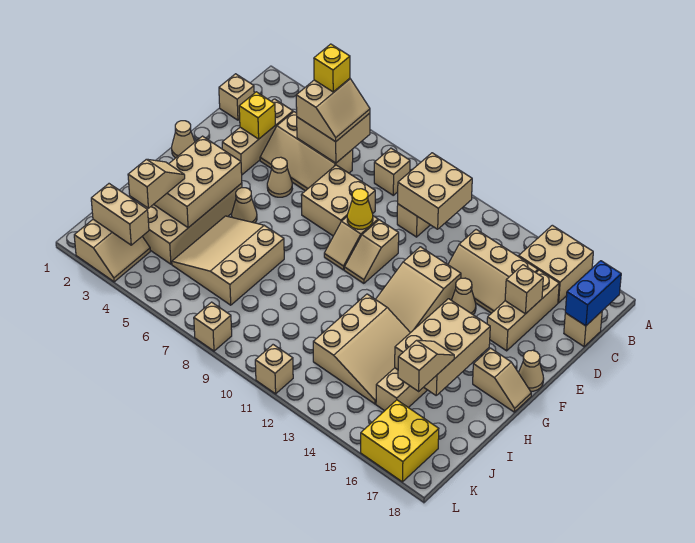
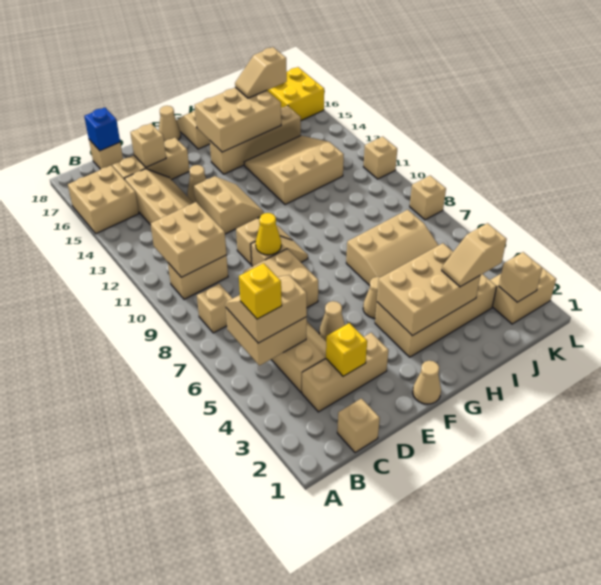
blue brick B18:C18 level 2 -> blue brick C18 level 2
tan slope E12:G13 level 1 top E -> tan slope E12:F13 level 1 top E
tan brick K2:K3 level 2 -> tan brick K2 level 2

